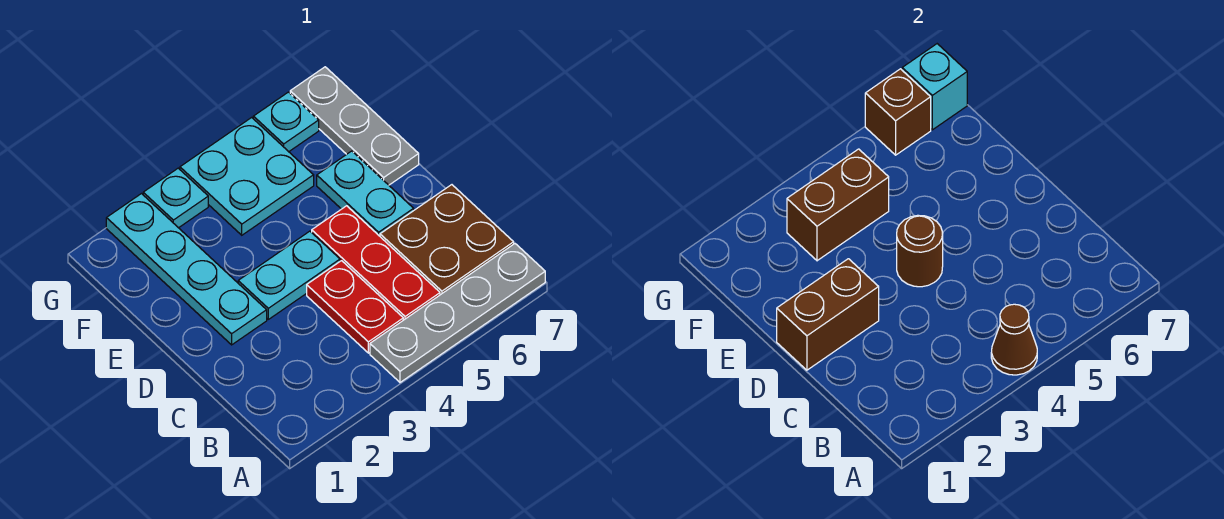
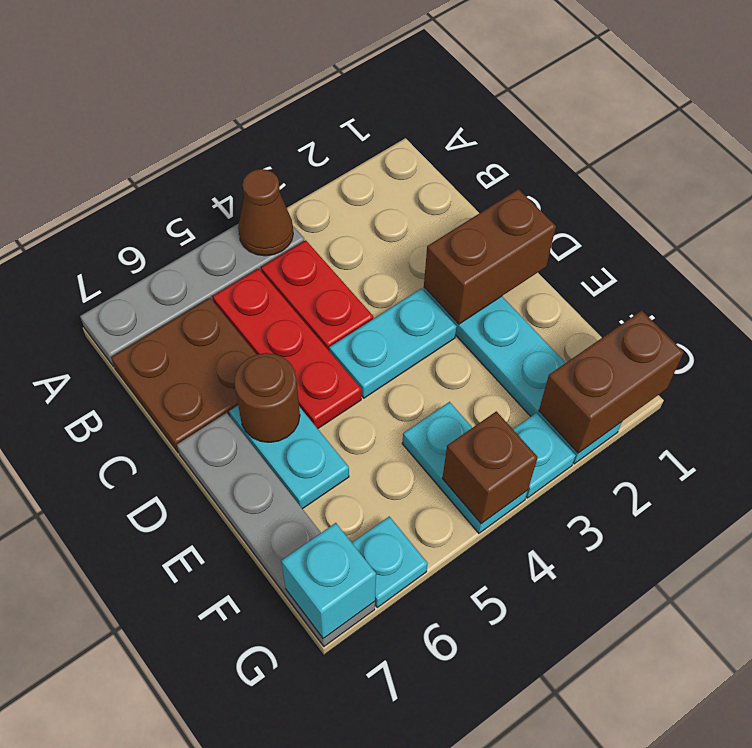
brown round brick D4 level 2 -> brown round brick D6 level 2
grey plate E7:G7 level 1 -> grey plate D7:G7 level 1
brown brick F3:F4 level 2 -> brown brick G1:G2 level 2
cyan plate F4:G5 level 1 -> cyan plate F4:G4 level 1
brown brick G6 level 2 -> brown brick G4 level 2

